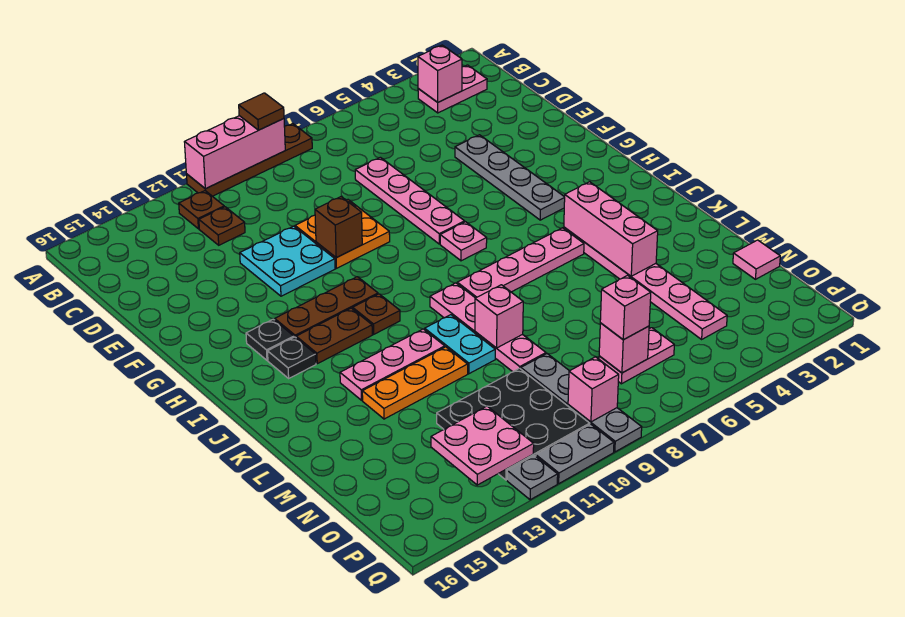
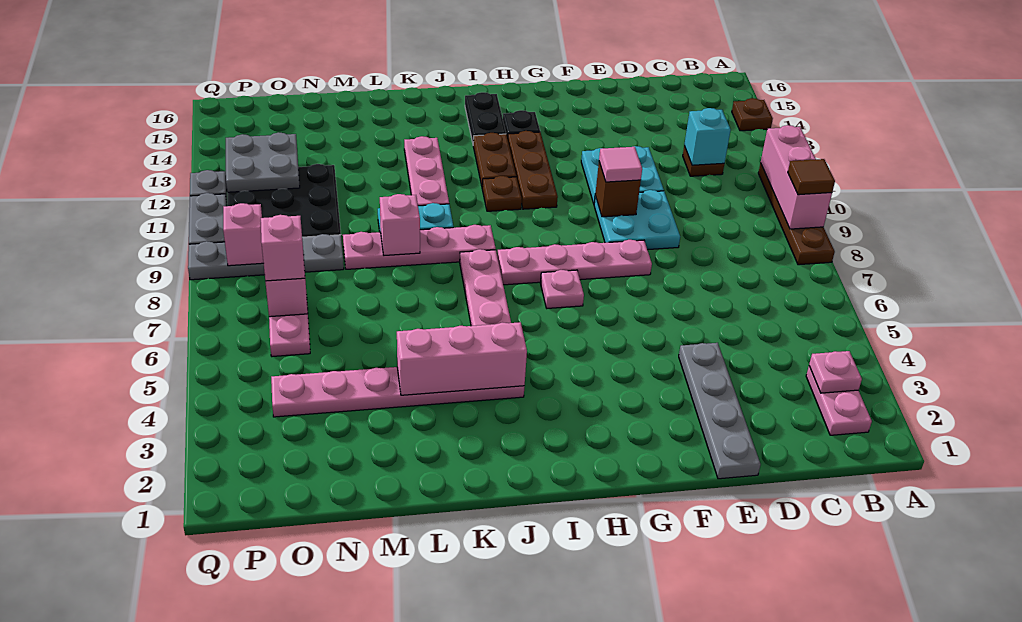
pink brick B3 level 2 -> pink plate B3 level 2
brown plate B12 level 1 -> brown plate A14 level 1
none -> cyan brick C12 level 2
pink plate D7:G7 level 1 -> pink plate F8:I8 level 1
grey plate E4:H4 level 1 -> grey plate E1:E4 level 1
orange plate E9:F10 level 1 -> cyan plate E9:F10 level 1
black plate I14 level 1 -> black plate I14:I15 level 1
orange plate L11:L13 level 1 -> none
pink tile N1 level 1 -> pink tile F10 level 3
pink plate O12:P13 level 2 -> grey plate O12:P13 level 2

